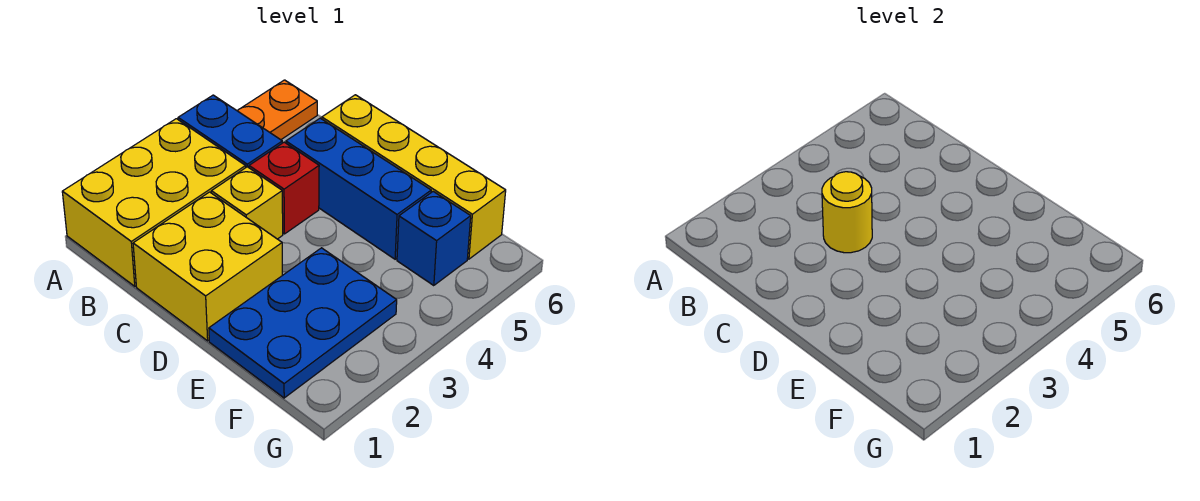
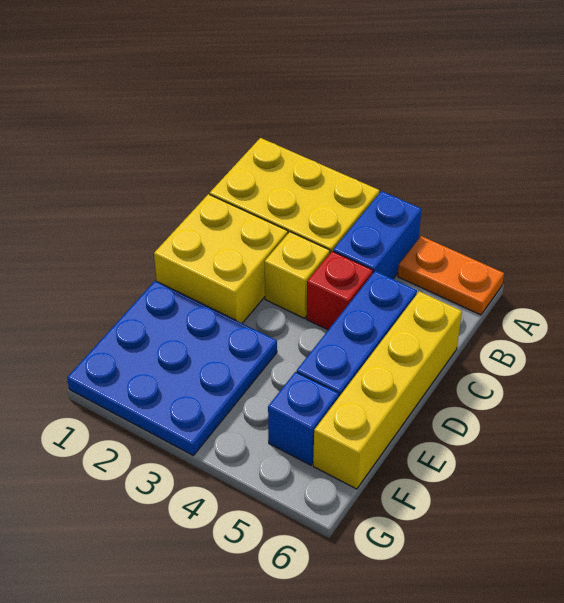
yellow round brick C3 level 2 -> none
blue plate E1:F3 level 1 -> blue plate E1:G3 level 1

